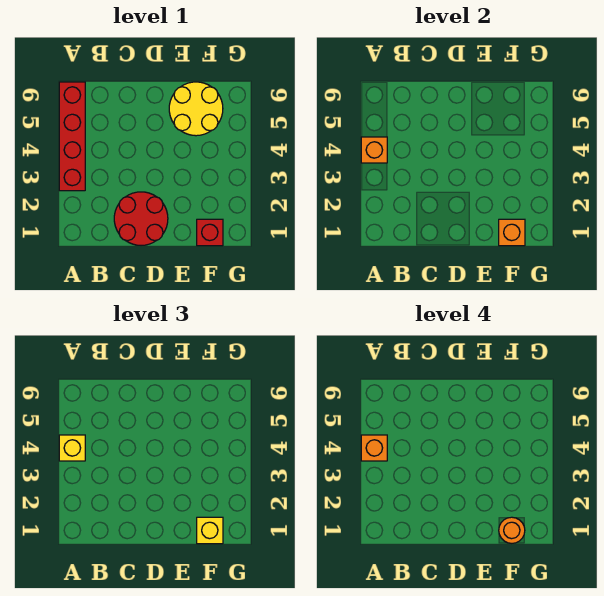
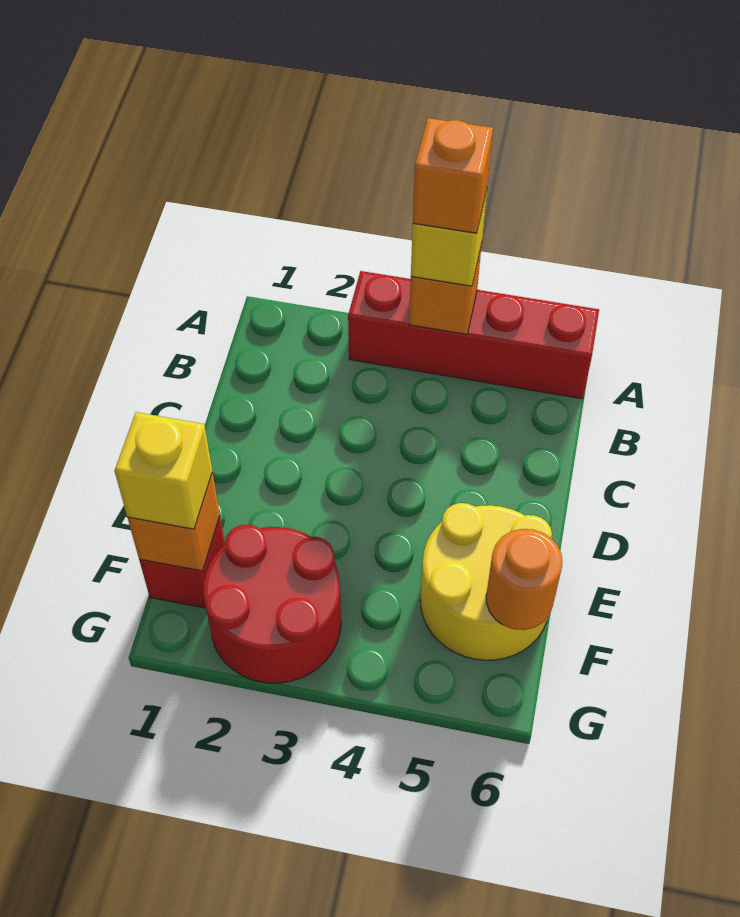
red round brick C1:D2 level 1 -> red round brick F2:G3 level 1
orange round brick F1 level 4 -> orange round brick F6 level 2

